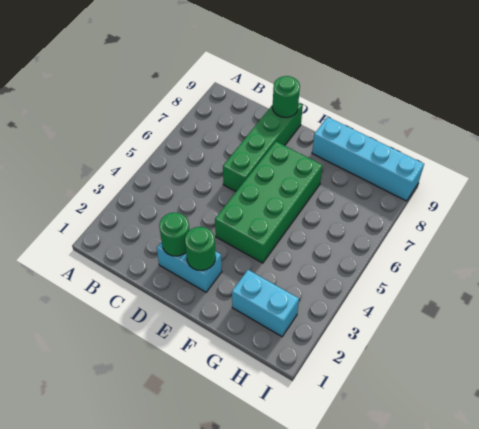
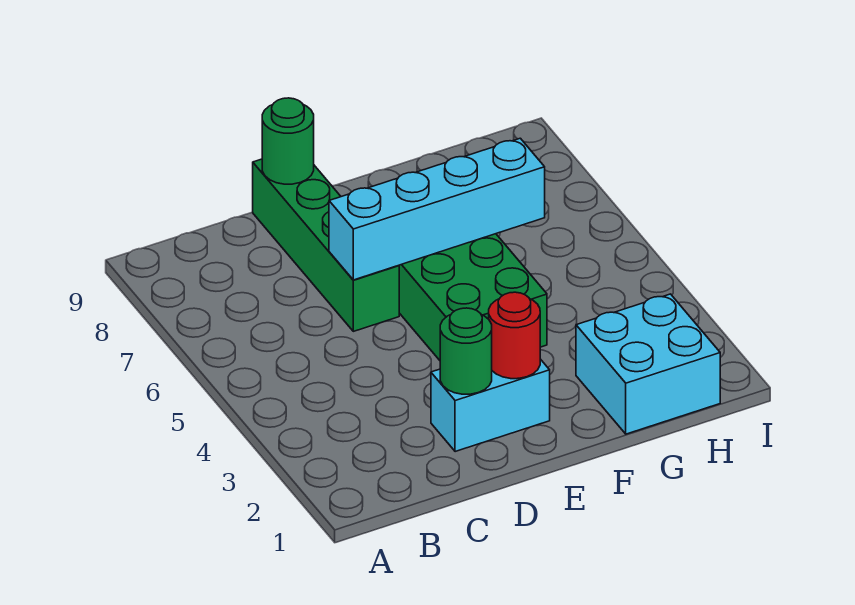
green round brick E2 level 2 -> red round brick E2 level 2
cyan brick F9:I9 level 1 -> cyan brick D6:G6 level 2
cyan brick G2:H2 level 1 -> cyan brick G1:H2 level 1

